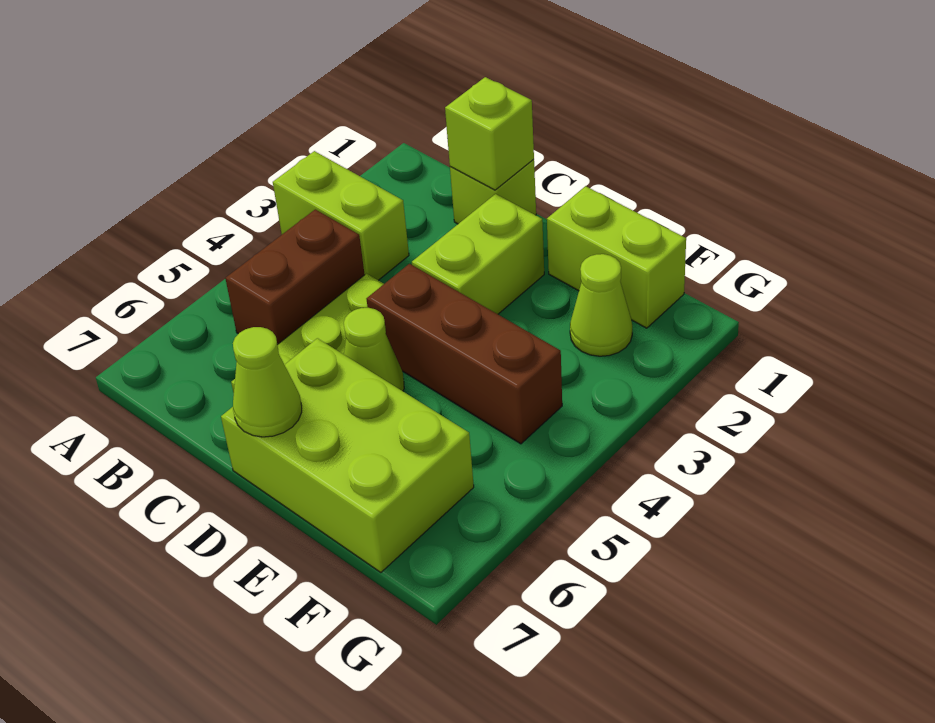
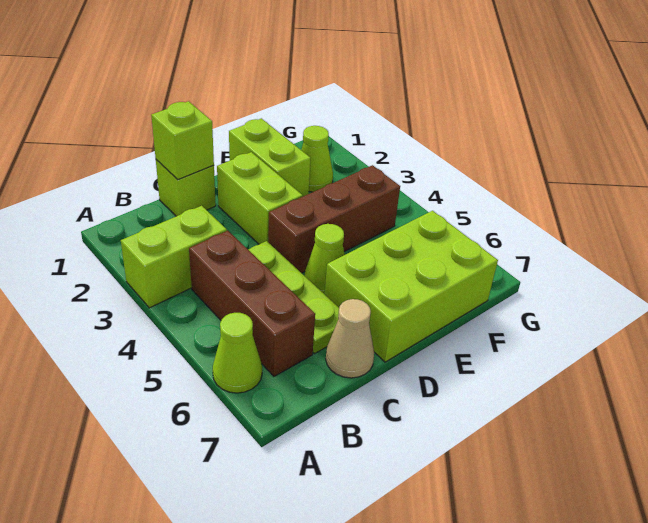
brown brick B4:B5 level 1 -> brown brick B4:B6 level 1
none -> tan cone C7 level 1
lime cone D7 level 2 -> lime cone A6 level 1
lime brick E1:F1 level 1 -> lime brick E1:E2 level 1

